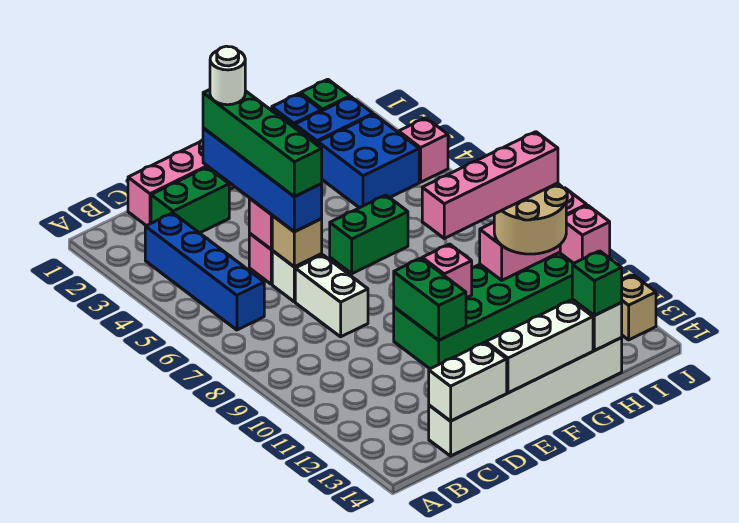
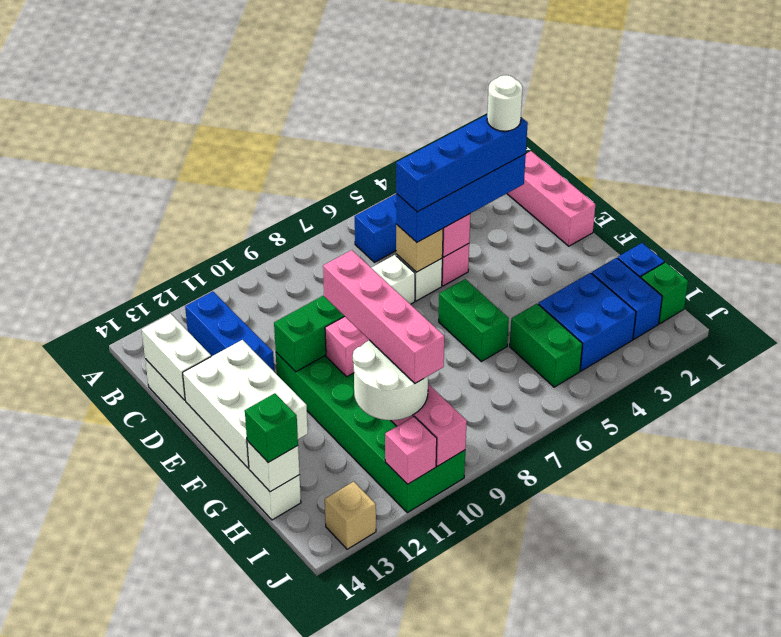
none -> blue brick B12:D12 level 1
green brick C2:D2 level 1 -> green brick H5:I5 level 1
green brick D3:D6 level 4 -> blue brick D3:D6 level 4
white brick E14:G14 level 2 -> white brick E13:G14 level 2
tan round brick H10:I11 level 3 -> white round brick H10:I11 level 3
pink brick J4 level 1 -> none

